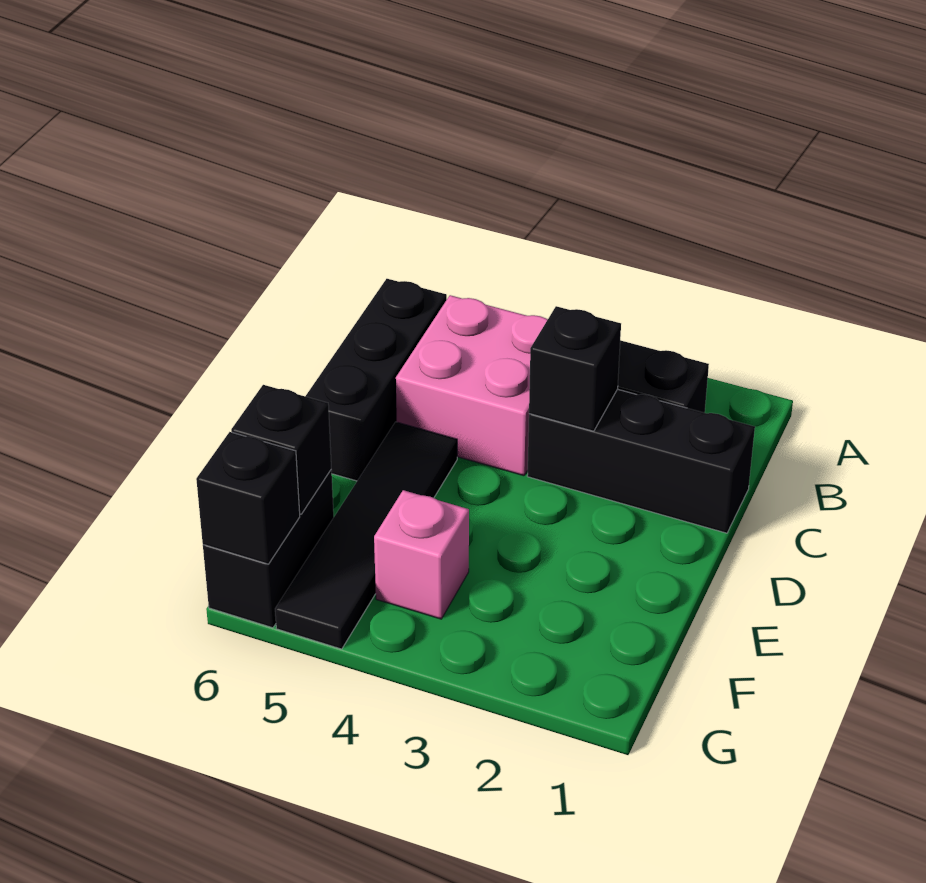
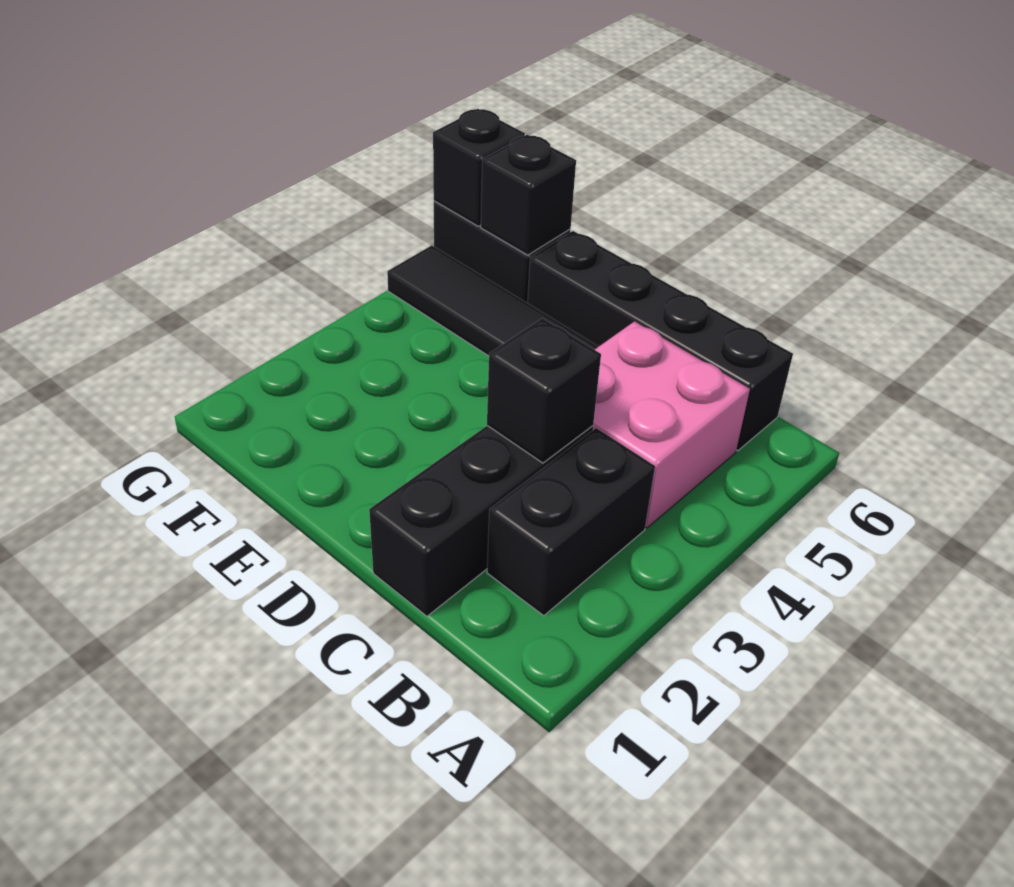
black brick B6:D6 level 1 -> black brick B6:E6 level 1
pink brick F4 level 1 -> none

